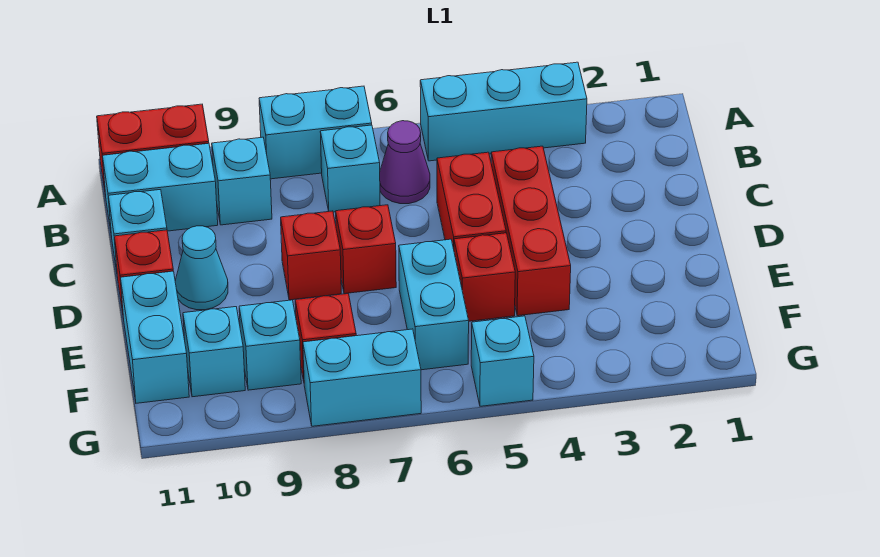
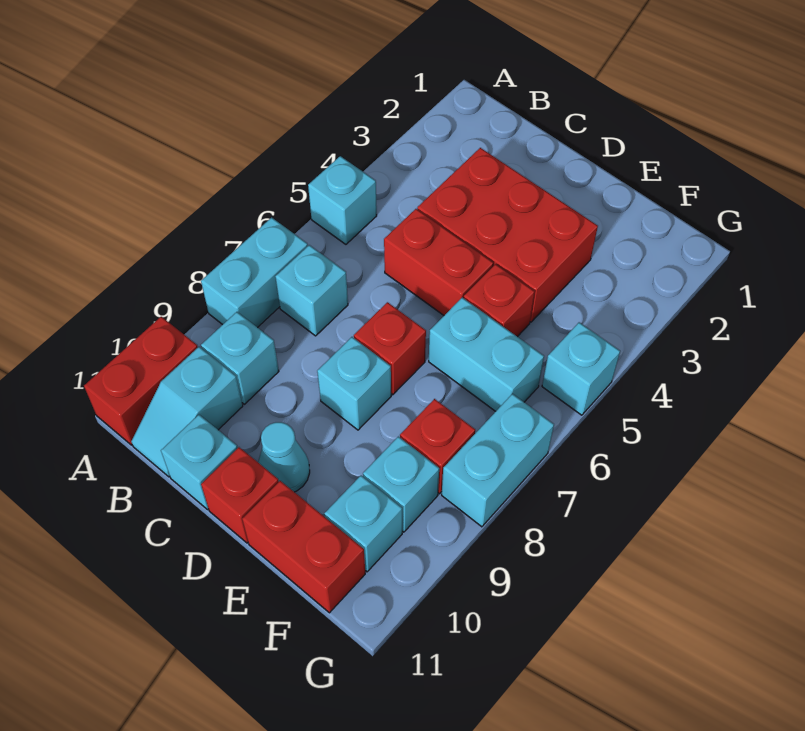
cyan brick A3:A5 level 1 -> cyan brick A5 level 1
purple cone B6 level 1 -> none
cyan brick B10:B11 level 1 -> cyan slope B10:B11 level 1 top 10
red brick C4:E4 level 1 -> red brick C3:E4 level 1
red brick D8 level 1 -> cyan brick D8 level 1
cyan brick E11:F11 level 1 -> red brick E11:F11 level 1

